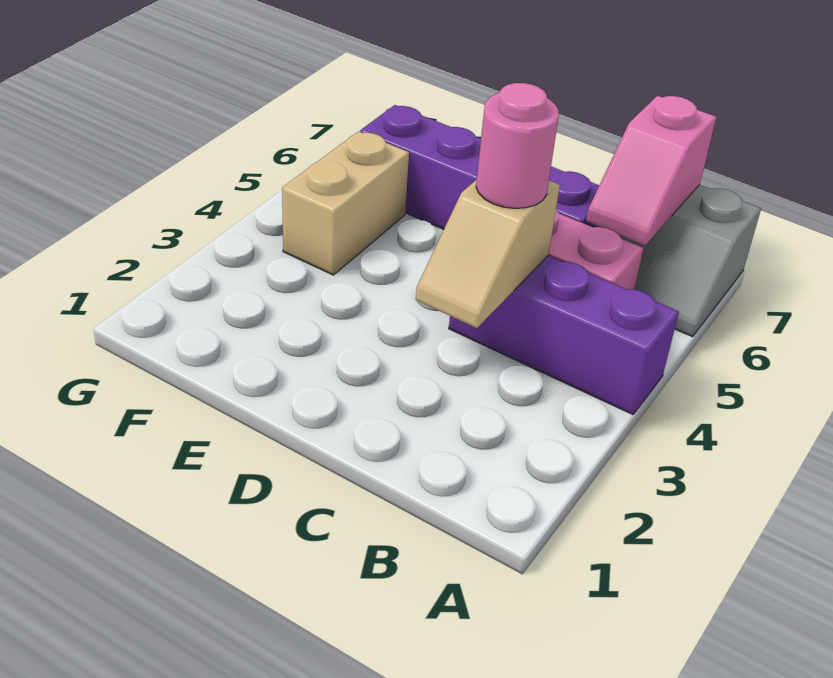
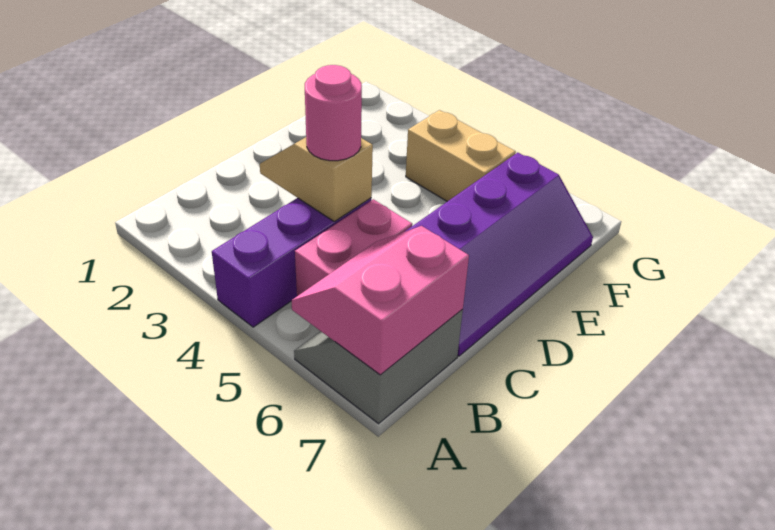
pink slope B6:B7 level 2 top 7 -> pink slope A6:B7 level 2 top 7

